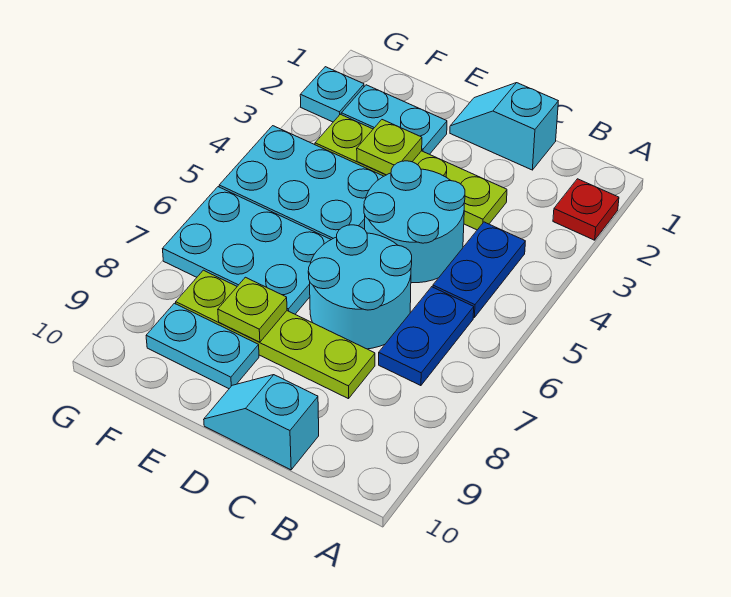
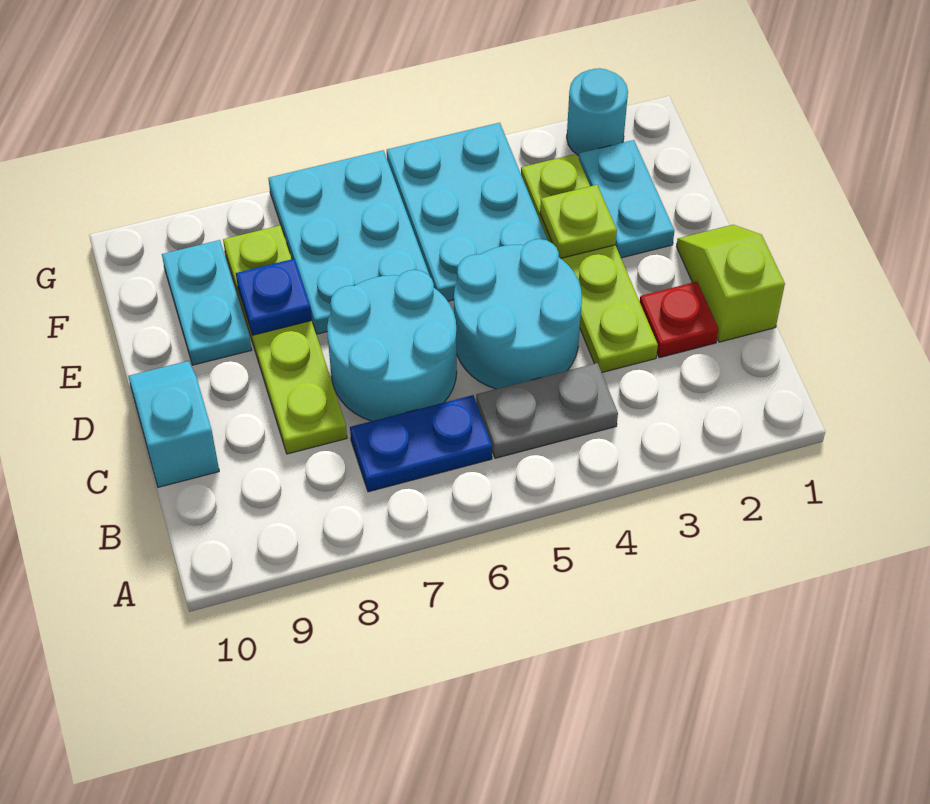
red plate A2 level 1 -> red plate C2 level 1
blue plate B4:B5 level 1 -> grey plate B4:B5 level 1
cyan slope C1:D1 level 1 top C -> lime slope C1:D1 level 1 top C
lime plate E8 level 2 -> blue plate E8 level 2
cyan plate G2 level 1 -> cyan round brick G2 level 1

